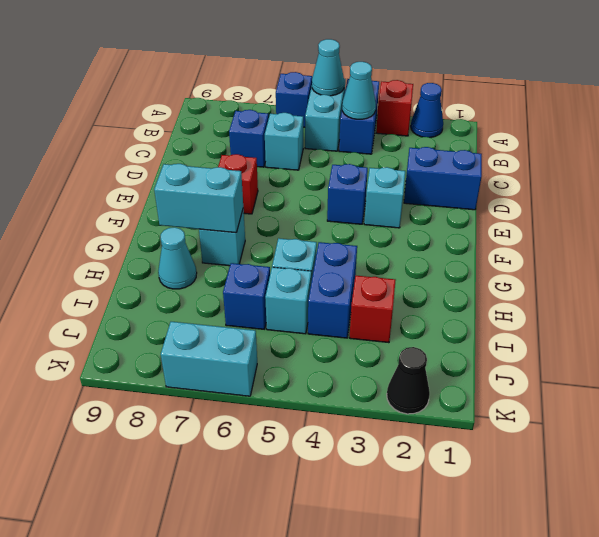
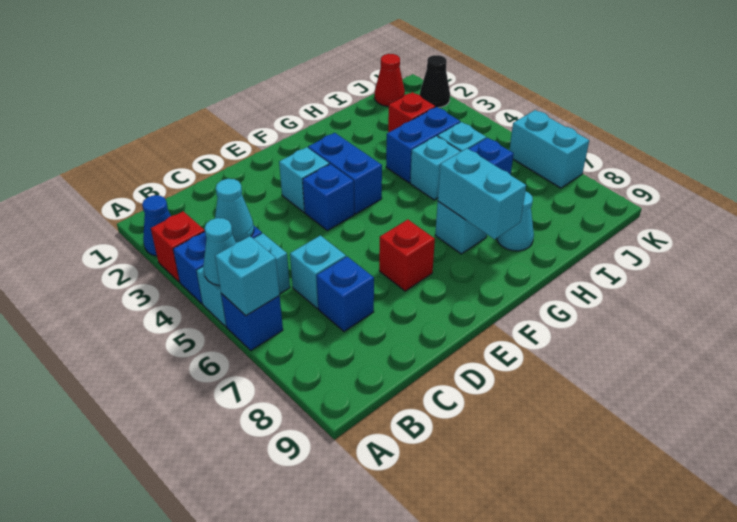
none -> cyan brick A6 level 2
blue brick D1:D2 level 1 -> blue brick F3:F4 level 1
none -> red cone J1 level 1

